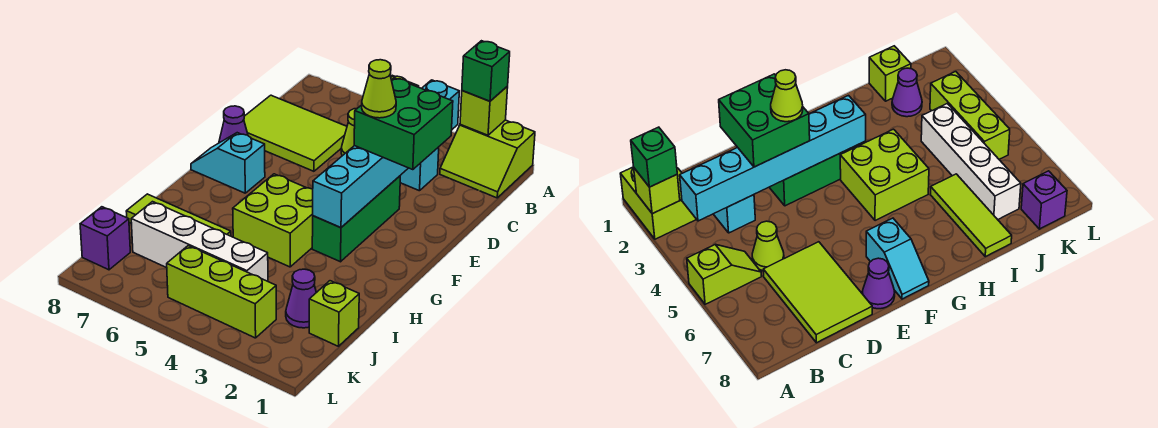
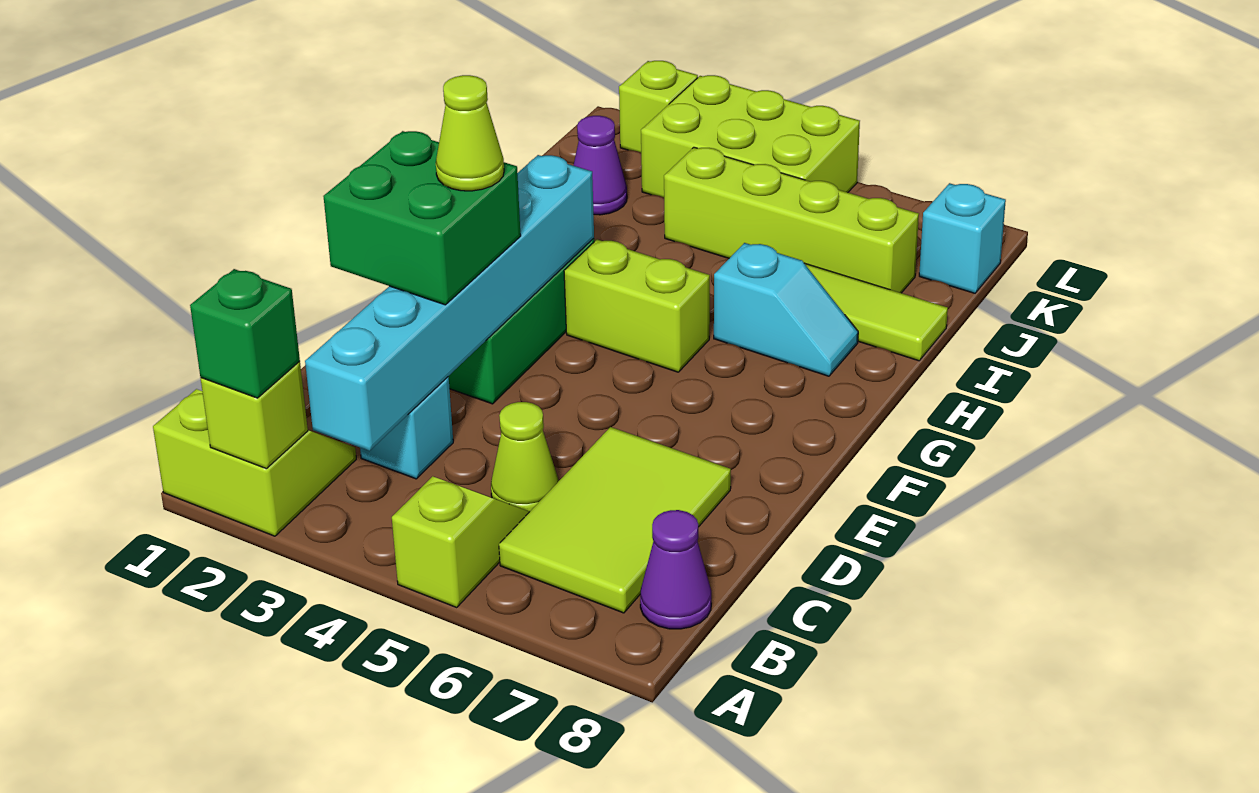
lime tile C6:D8 level 1 -> lime tile B6:D7 level 1
purple cone E8 level 1 -> purple cone B8 level 1
cyan slope F7:F8 level 1 top 7 -> cyan slope H6:H7 level 1 top 6
lime brick G4:H5 level 1 -> lime brick G4:G5 level 1
lime brick J1 level 1 -> lime brick L2 level 1
white brick J4:J7 level 1 -> lime brick J4:J7 level 1
lime brick K3:K5 level 1 -> lime brick K3:L5 level 1
purple brick K8 level 1 -> cyan brick K8 level 1

